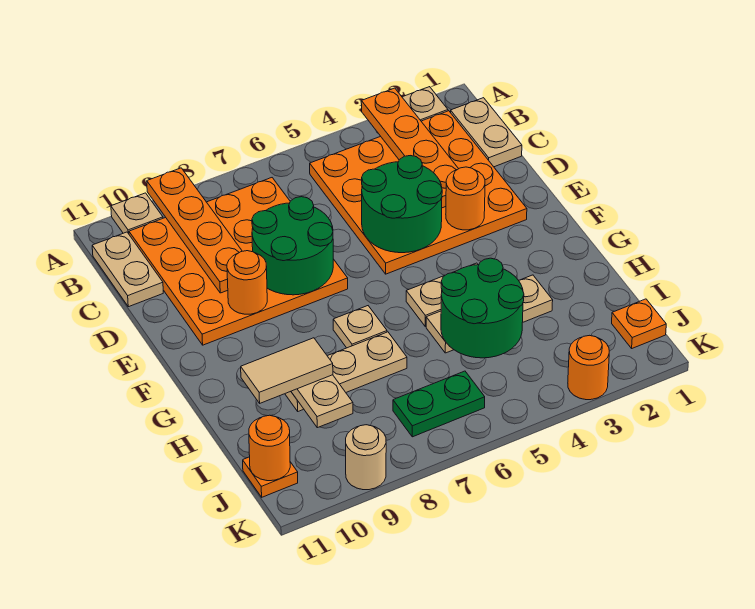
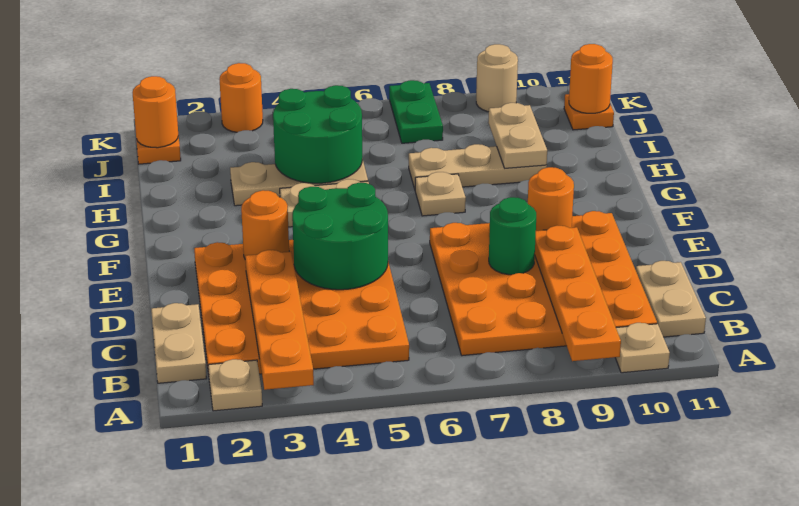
green round brick D7:E8 level 2 -> green round brick D8 level 2
tan tile H9:H10 level 3 -> none
none -> orange round brick J1 level 2
green plate J6:J7 level 1 -> green plate J7:K7 level 1

